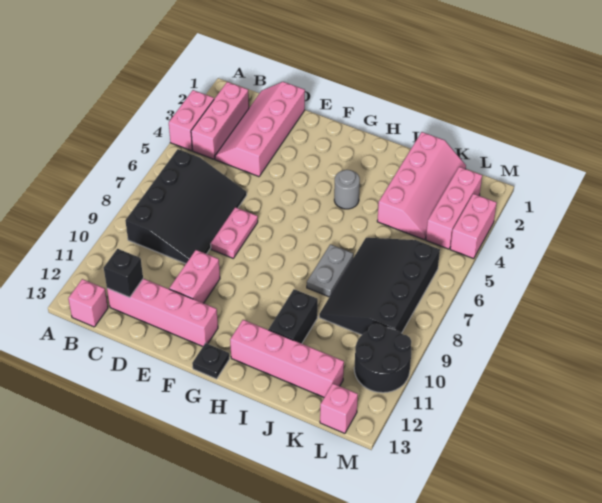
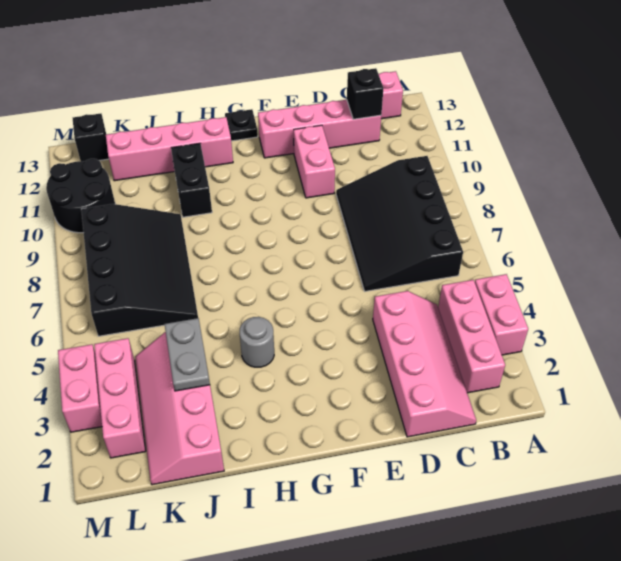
pink plate E7:E8 level 1 -> none
grey plate I7:I8 level 1 -> grey plate J3:J4 level 2
pink brick L13 level 1 -> black brick L13 level 1

